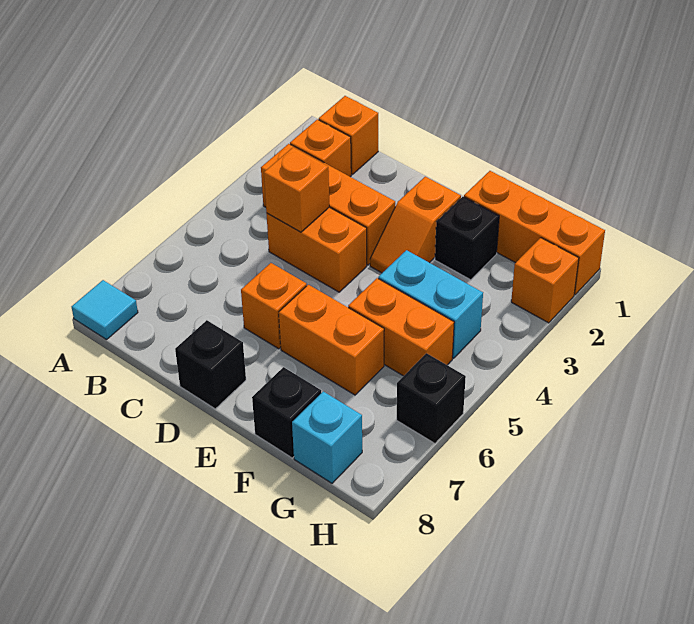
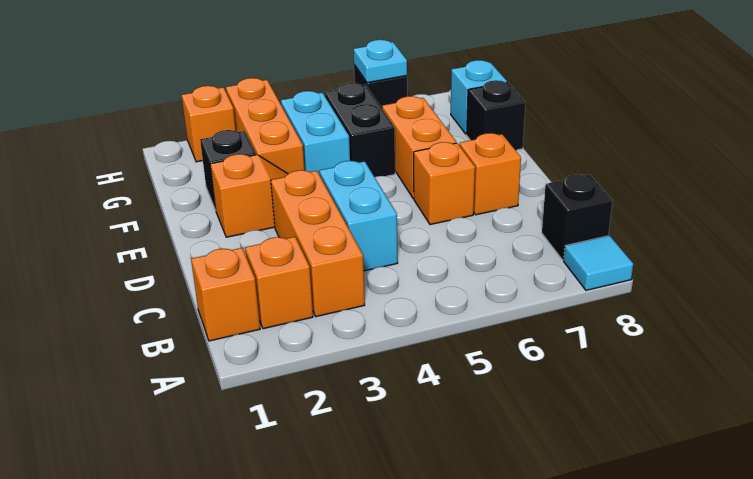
orange brick C4:D4 level 1 -> cyan brick C4:D4 level 1
orange brick C4 level 2 -> orange brick D7 level 1
black brick D8 level 1 -> black brick B8 level 1
orange brick F1:H1 level 1 -> orange brick F3:H3 level 1
orange brick F5:G5 level 1 -> black brick F5:G5 level 1
none -> cyan plate H6 level 2

